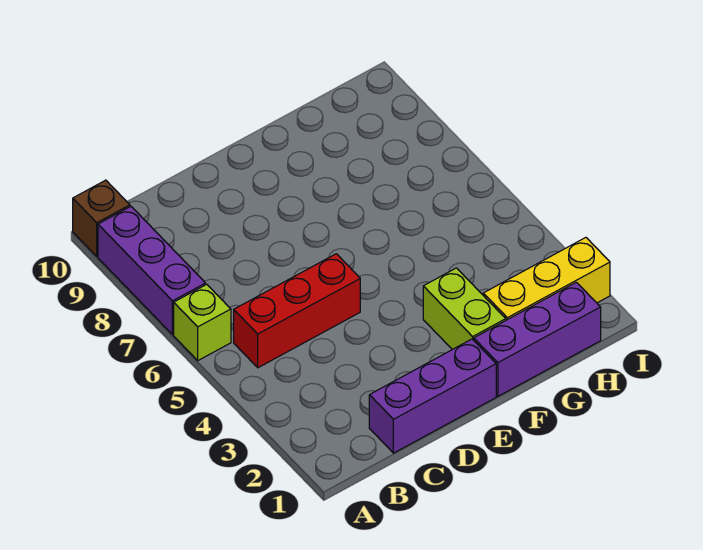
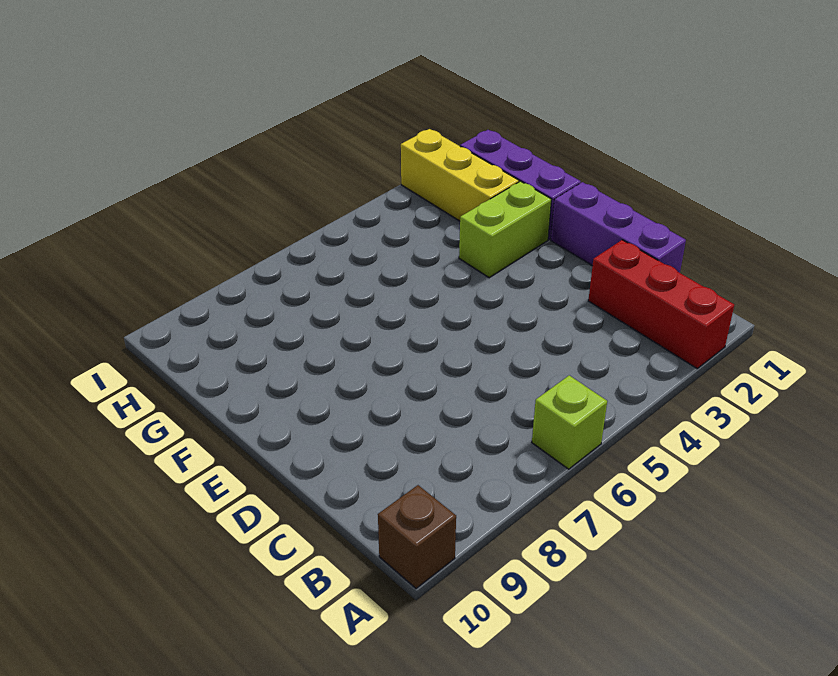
purple brick A7:A9 level 1 -> none
red brick B5:D5 level 1 -> red brick A2:C2 level 1

